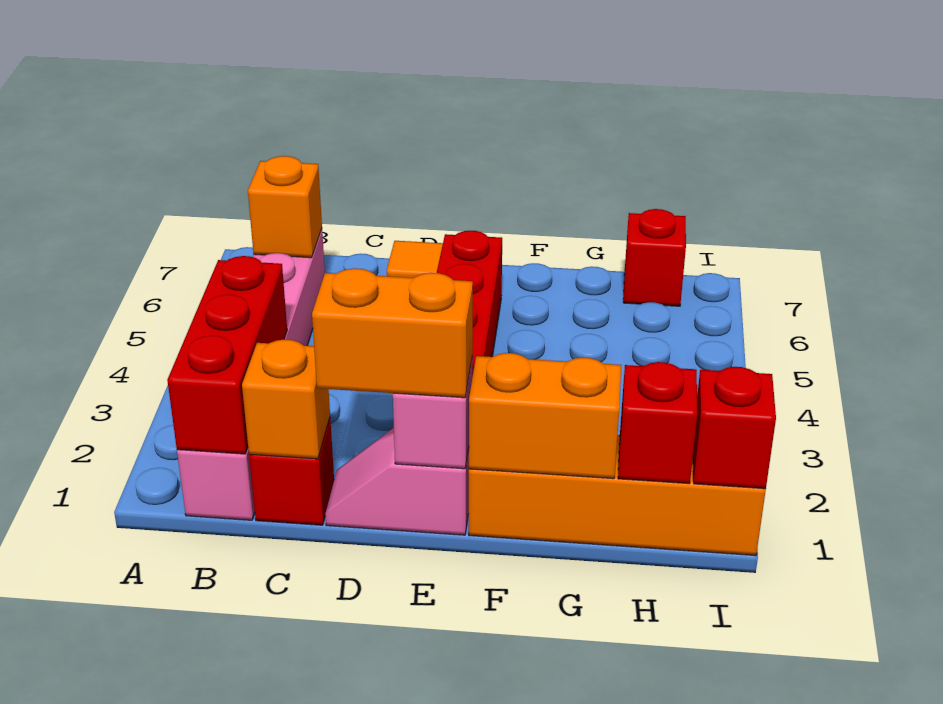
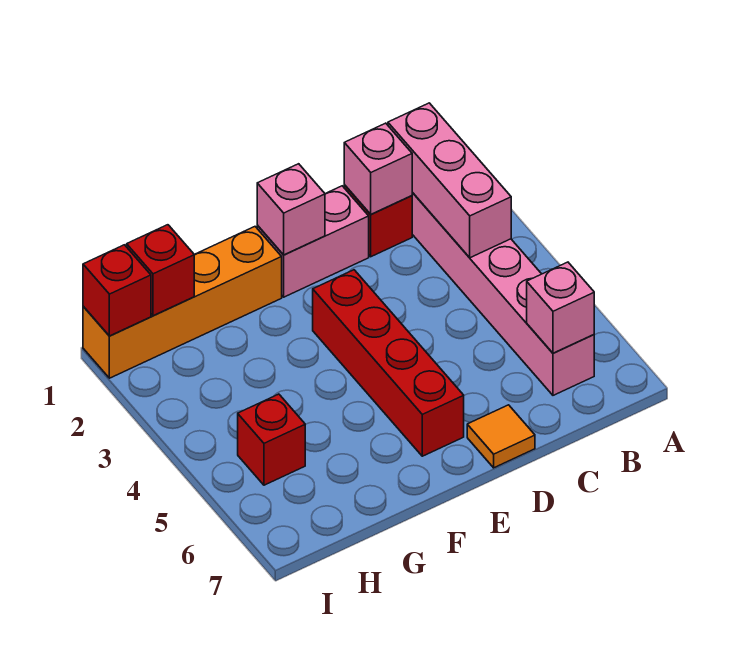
red brick B1:B3 level 2 -> pink brick B1:B3 level 2
orange brick B6 level 2 -> pink brick B6 level 2
orange brick C1 level 2 -> pink brick C1 level 2
pink slope D1:E1 level 1 top E -> pink brick D1:E1 level 1
orange brick D1:E1 level 3 -> none
orange brick F1:G1 level 2 -> none
red brick H7 level 1 -> red brick H5 level 1

